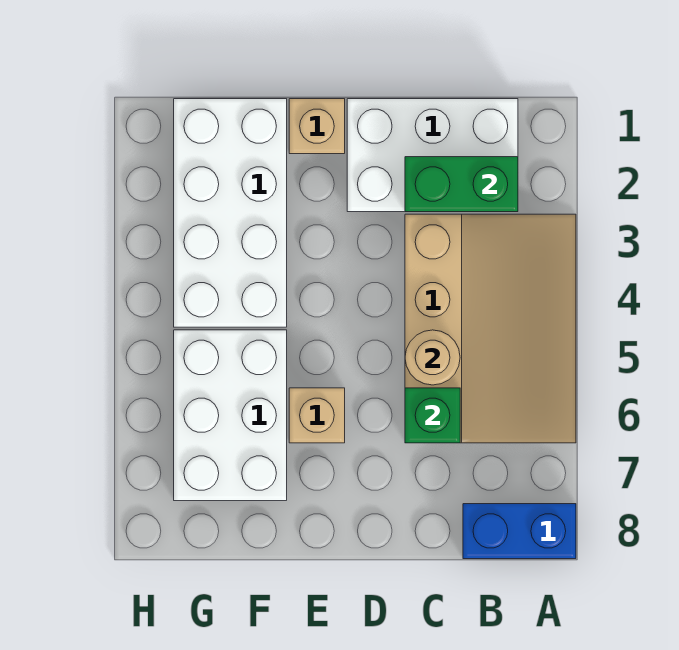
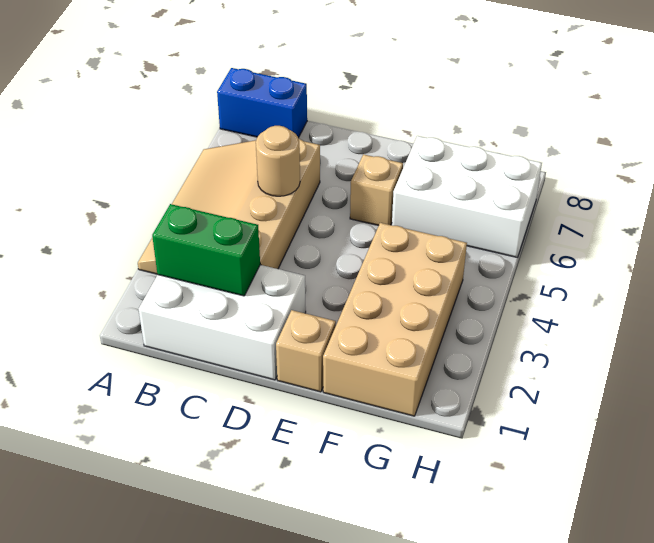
green brick C6 level 2 -> none
white brick F1:G4 level 1 -> tan brick F1:G4 level 1
white brick F5:G7 level 1 -> white brick F6:H7 level 1

